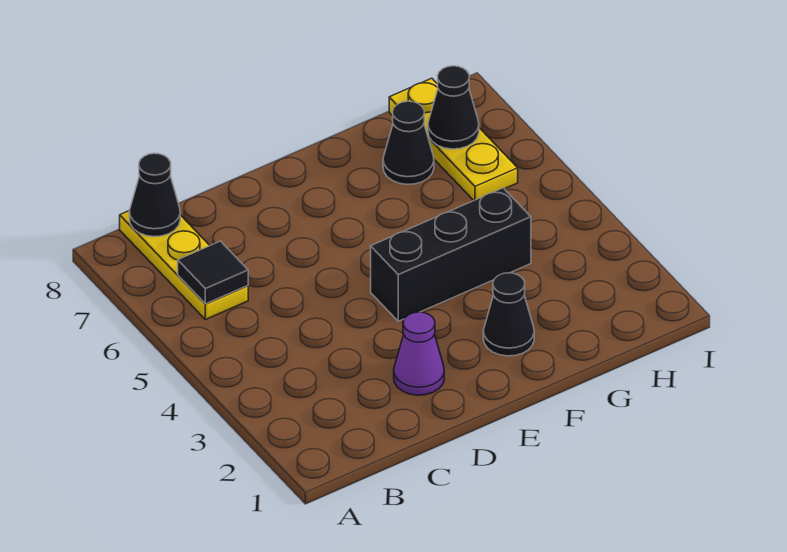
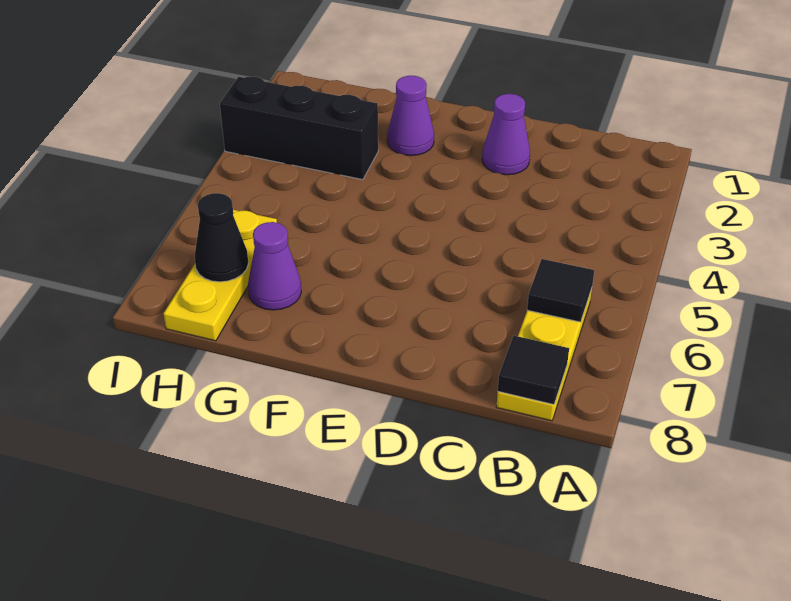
black cone B8 level 2 -> black tile B8 level 2
black brick E4:G4 level 1 -> black brick G3:I3 level 1
black cone F2 level 1 -> purple cone F2 level 1
black cone G7 level 1 -> purple cone G7 level 1

